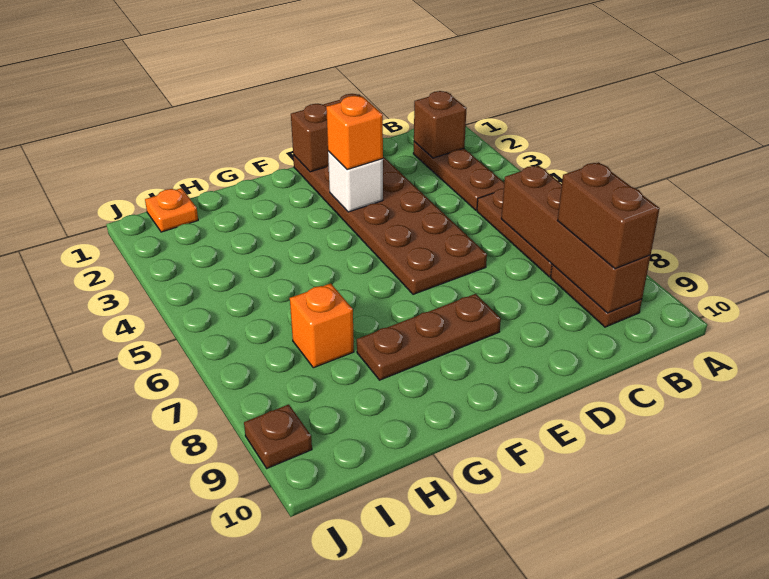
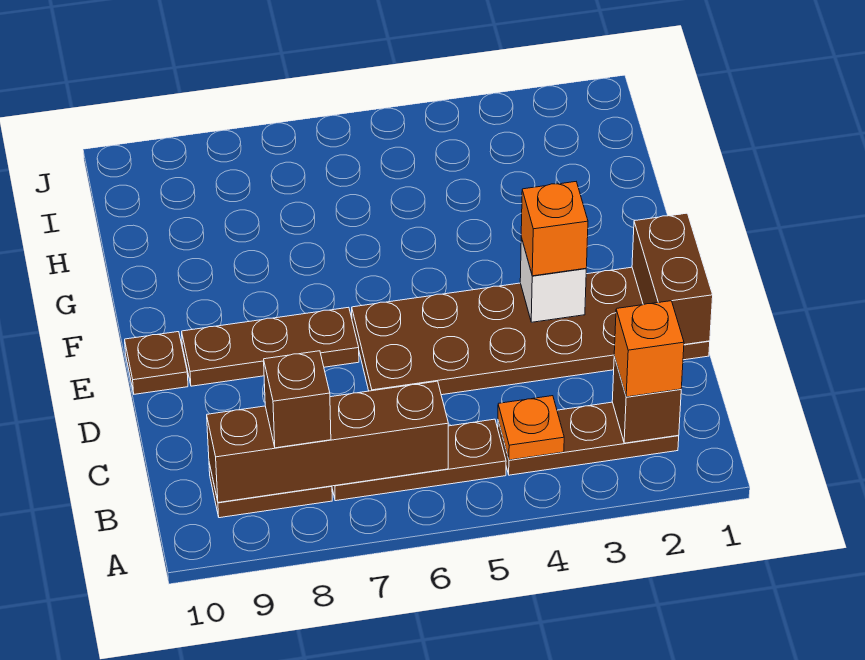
brown brick B8:B9 level 3 -> brown brick B8 level 3
brown plate E8:G8 level 1 -> brown plate E7:E9 level 1
orange brick H7 level 1 -> orange brick B2 level 3
orange plate I1 level 1 -> orange plate B4 level 2
brown plate J9 level 1 -> brown plate E10 level 1

